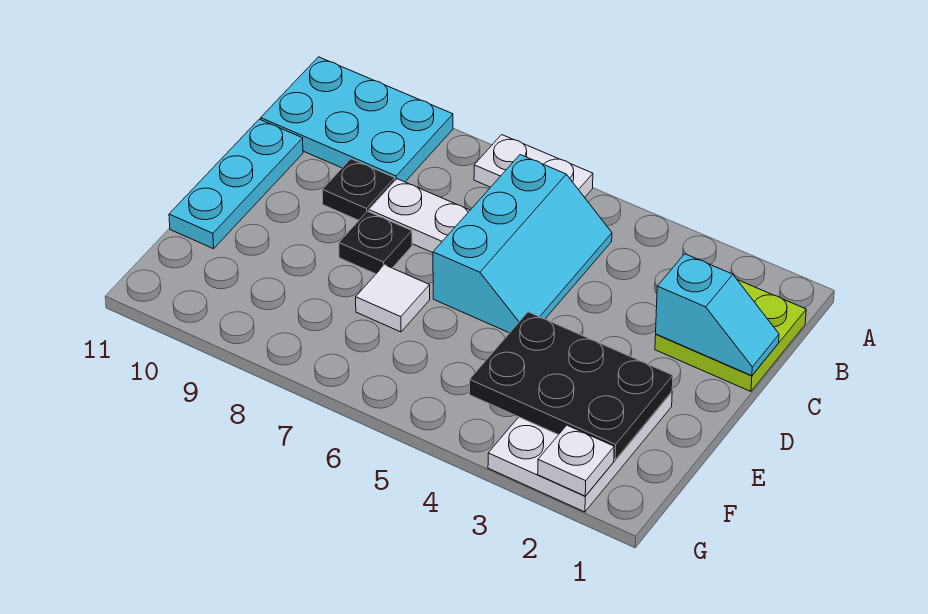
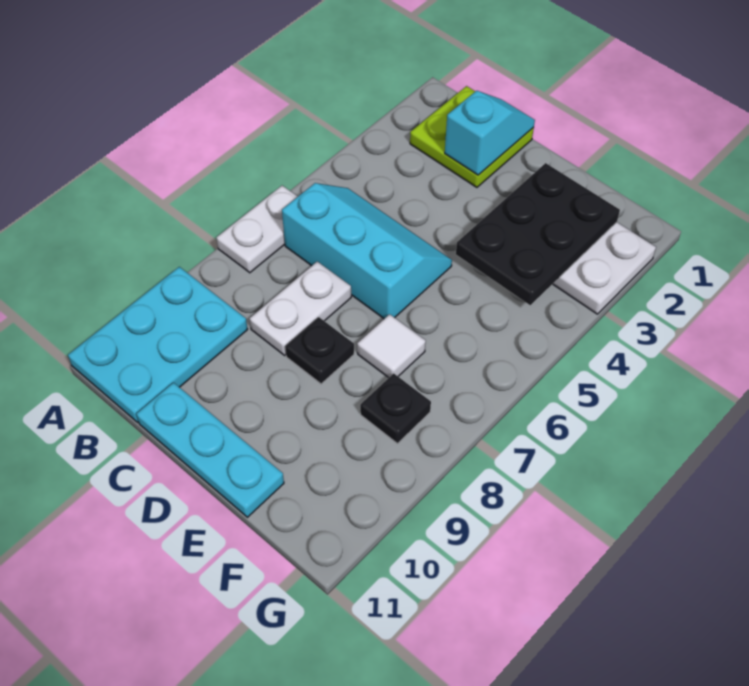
black plate C9 level 1 -> black plate F8 level 1
white plate G2 level 2 -> none

